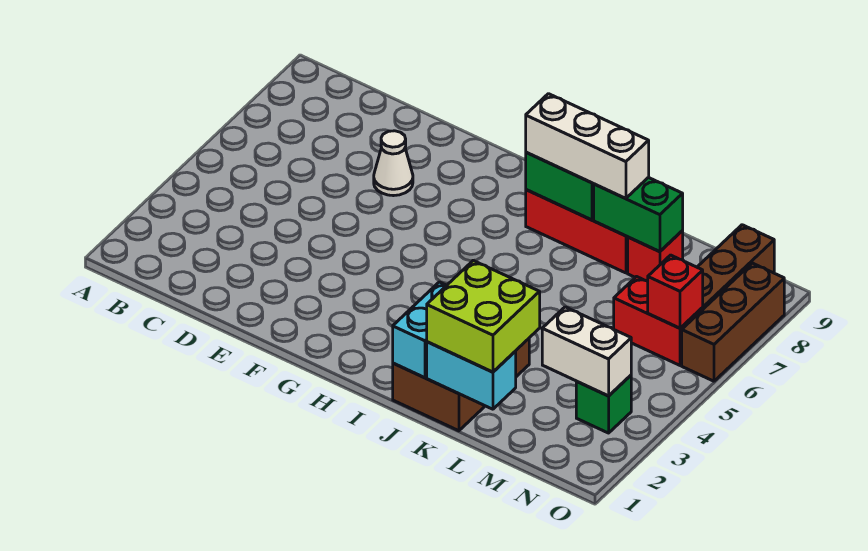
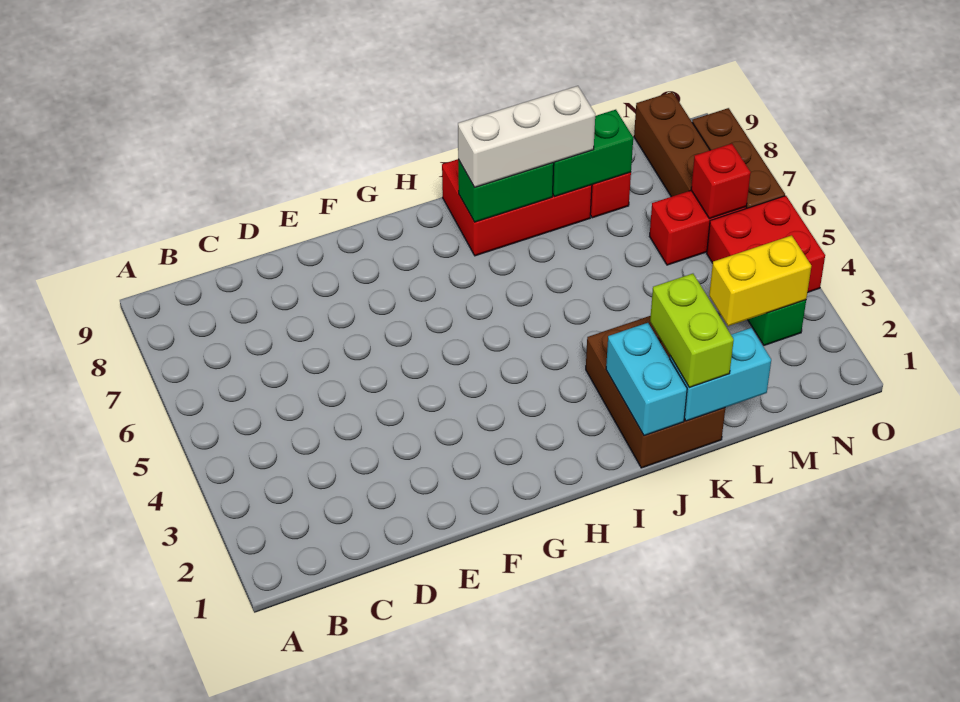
white cone E7 level 1 -> none
lime brick K1:L2 level 3 -> lime brick K1:K2 level 3
white brick M3:N3 level 2 -> yellow brick M3:N3 level 2
none -> red brick N4:O5 level 1

